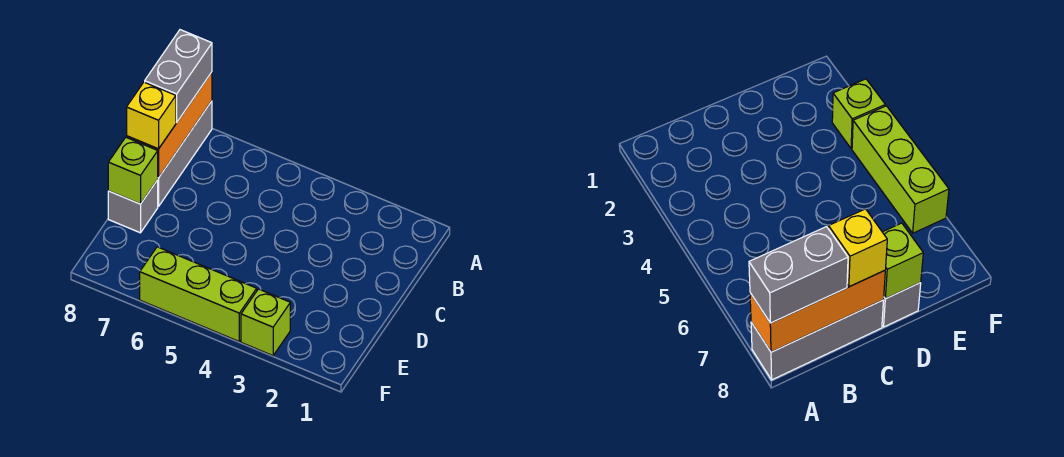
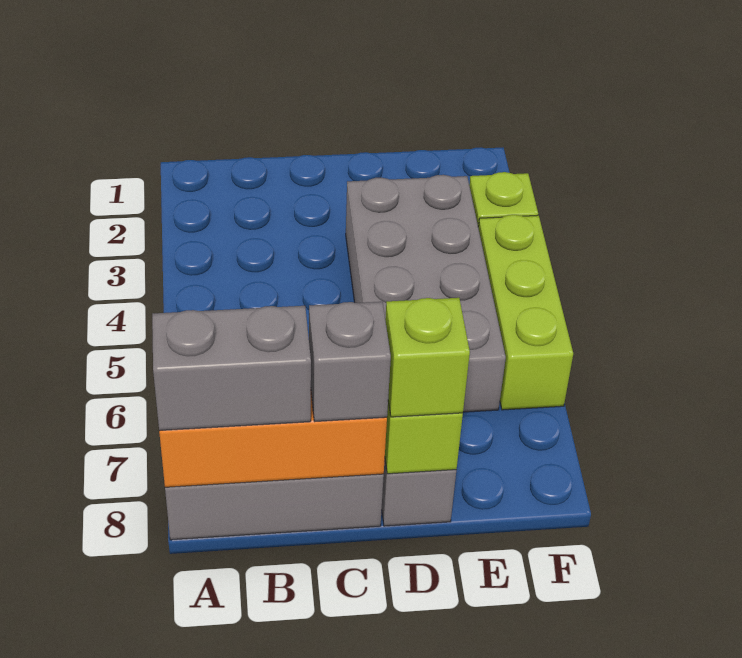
yellow brick C8 level 3 -> grey brick C8 level 3
none -> grey brick D3:E6 level 1
none -> lime brick D8 level 3

